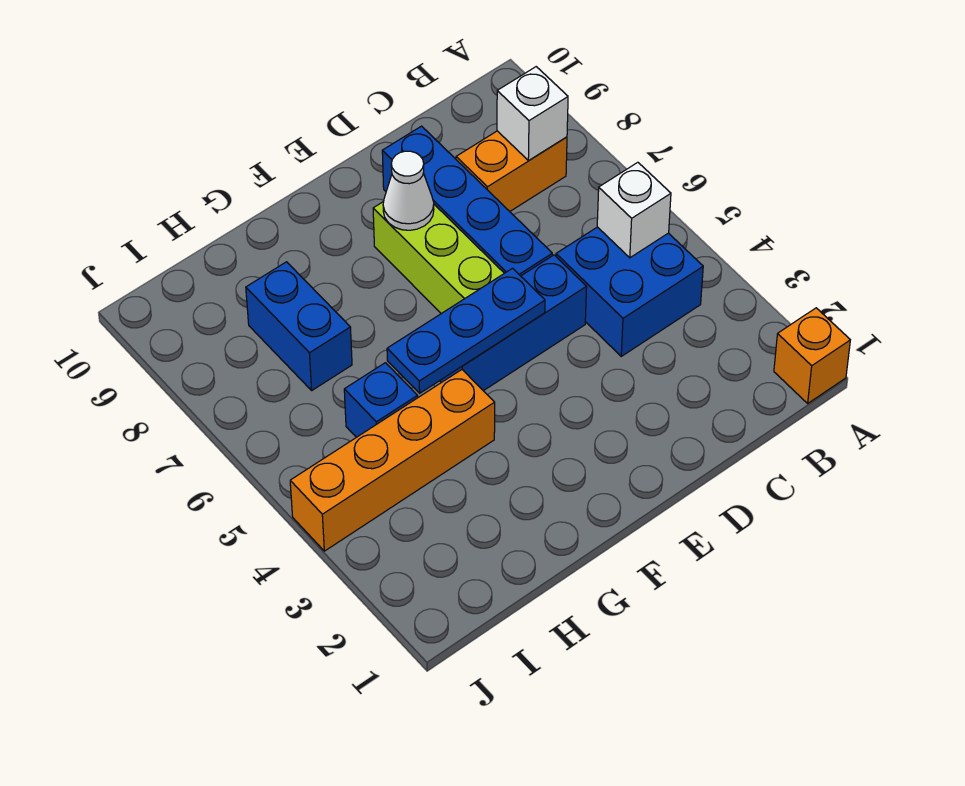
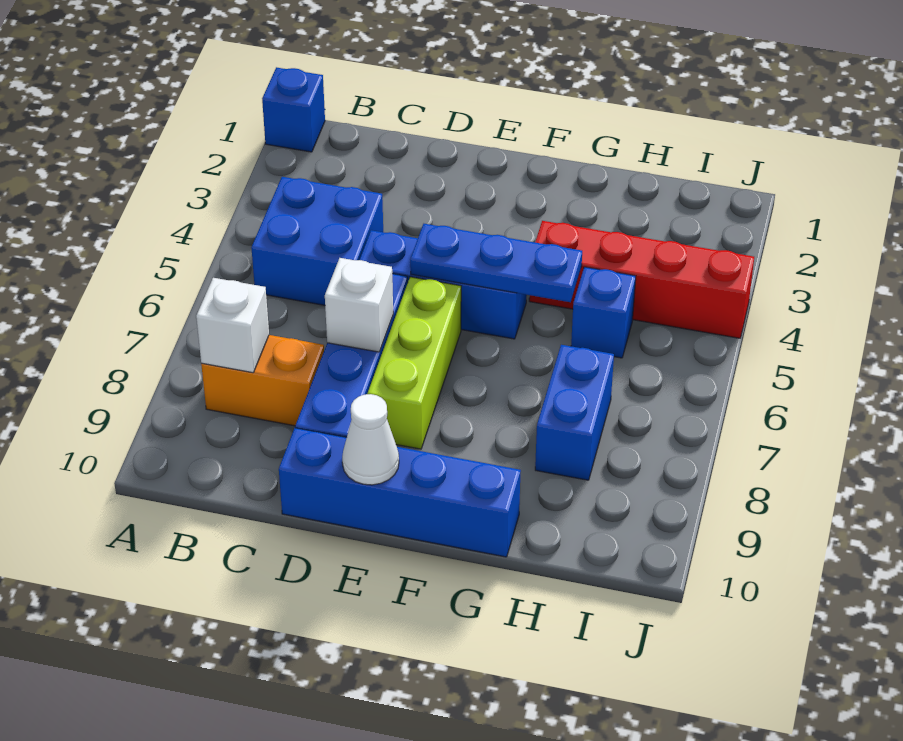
orange brick A1 level 1 -> blue brick A1 level 1
white brick B5 level 2 -> white brick D7 level 2
none -> blue brick D10:G10 level 1
white cone E8 level 2 -> white cone E10 level 2
orange brick G4:J4 level 1 -> red brick G4:J4 level 1

